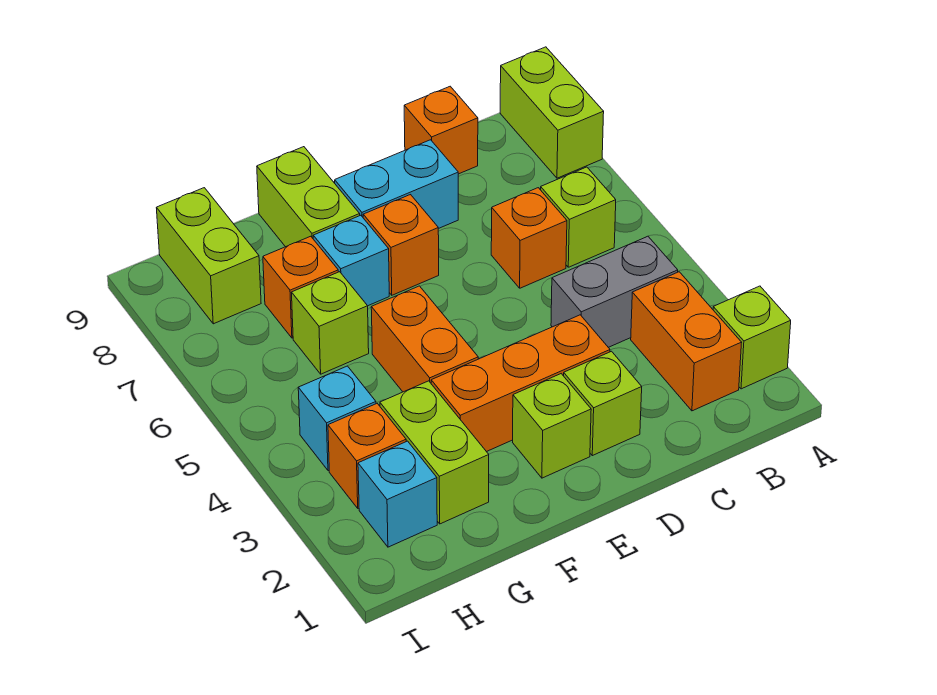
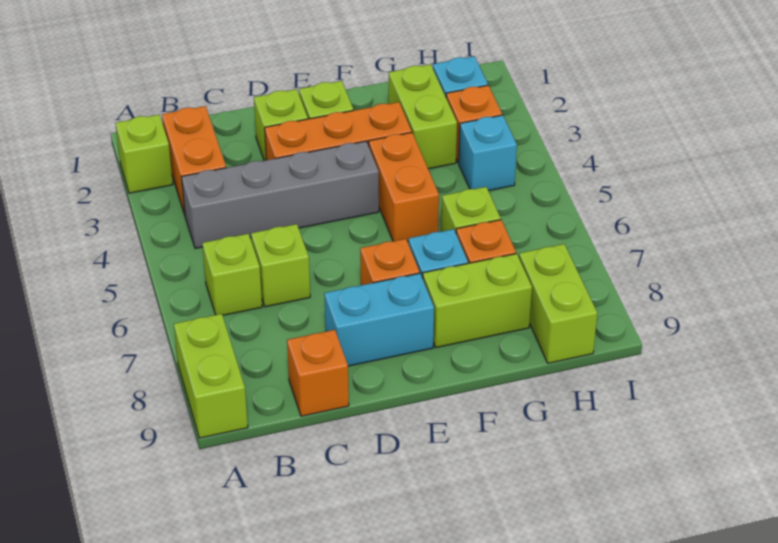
grey brick B4:C4 level 1 -> grey brick B4:E4 level 1
orange brick C6 level 1 -> lime brick C6 level 1
lime brick F8:F9 level 1 -> lime brick F8:G8 level 1

